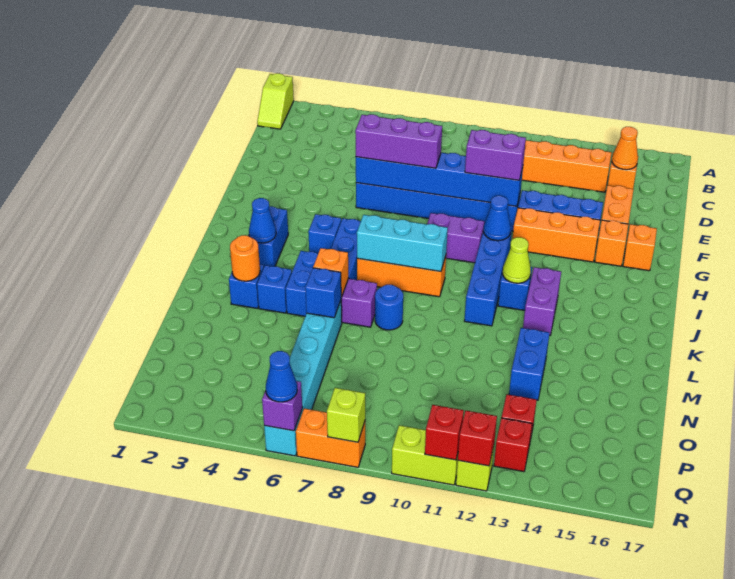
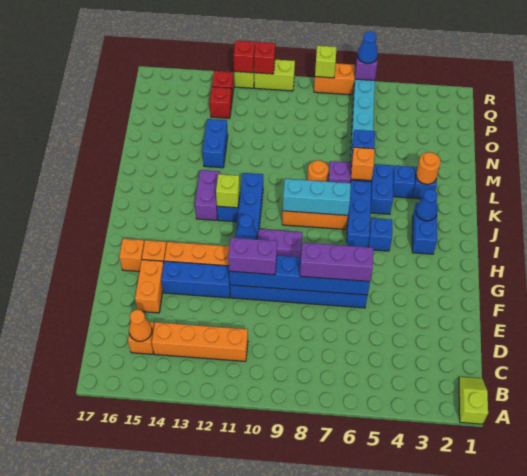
lime cone J12 level 2 -> lime brick J12 level 2
blue round brick L8 level 1 -> orange round brick L8 level 1

